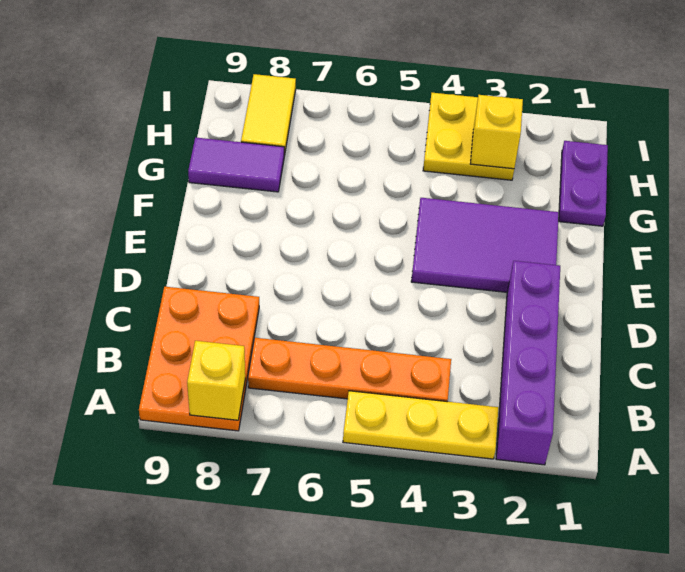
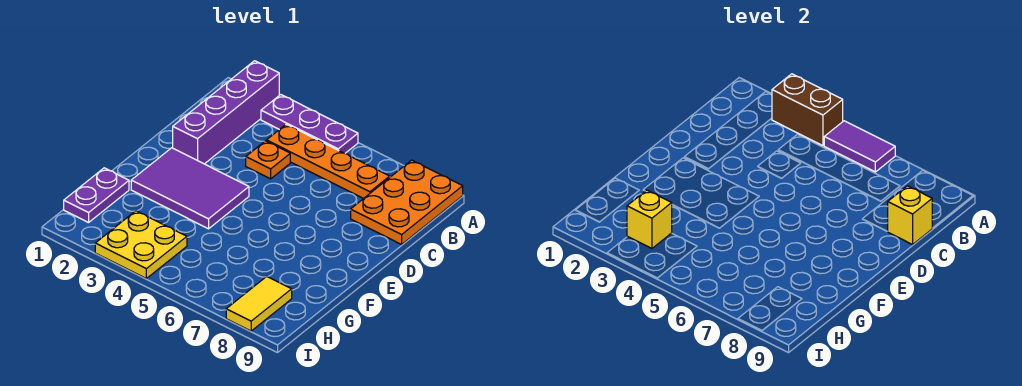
yellow plate A3:A5 level 1 -> purple plate A3:A5 level 1
none -> brown brick A3:A4 level 2
yellow brick A8 level 2 -> yellow brick C9 level 2
none -> orange plate C4 level 1
purple tile G8:G9 level 1 -> purple tile A5:A6 level 2

